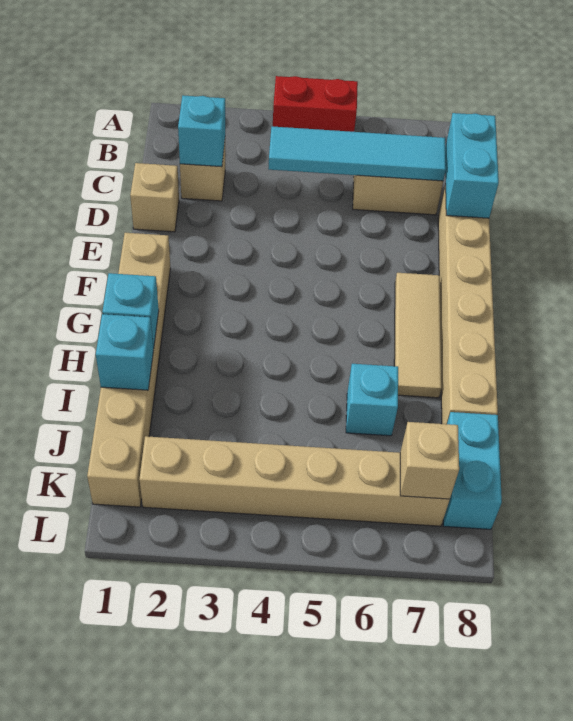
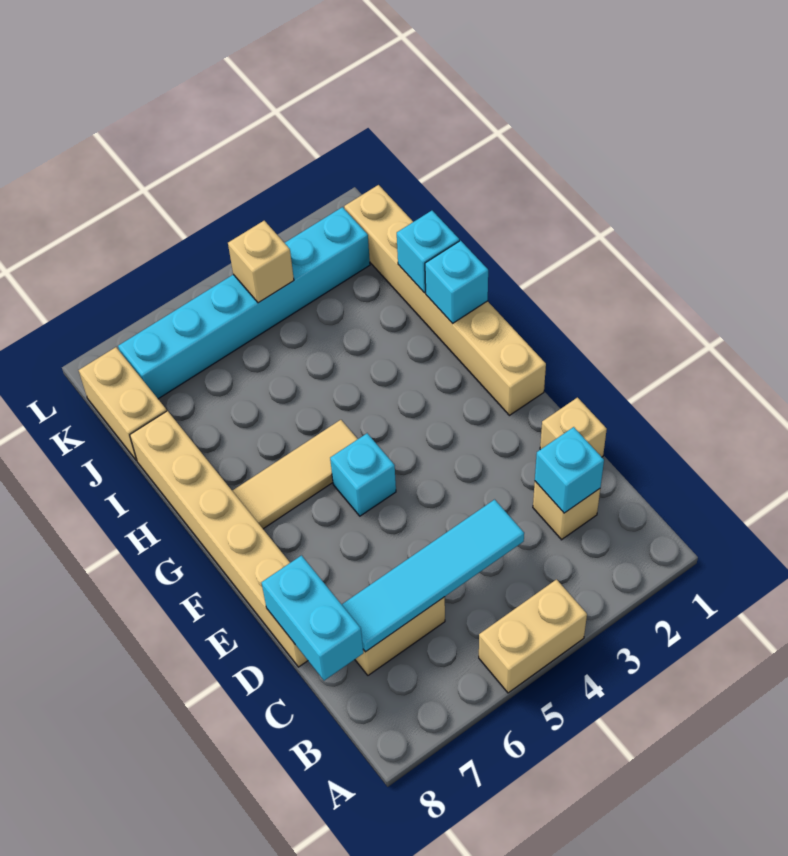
red brick A4:A5 level 1 -> tan brick A4:A5 level 1
tan tile F7:H7 level 1 -> tan tile G5:G7 level 1
cyan brick I6 level 1 -> cyan brick F5 level 1
cyan brick J8:K8 level 1 -> tan brick J8:K8 level 1
tan brick K2:K7 level 1 -> cyan brick K2:K7 level 1
tan brick K7 level 2 -> tan brick K4 level 2

